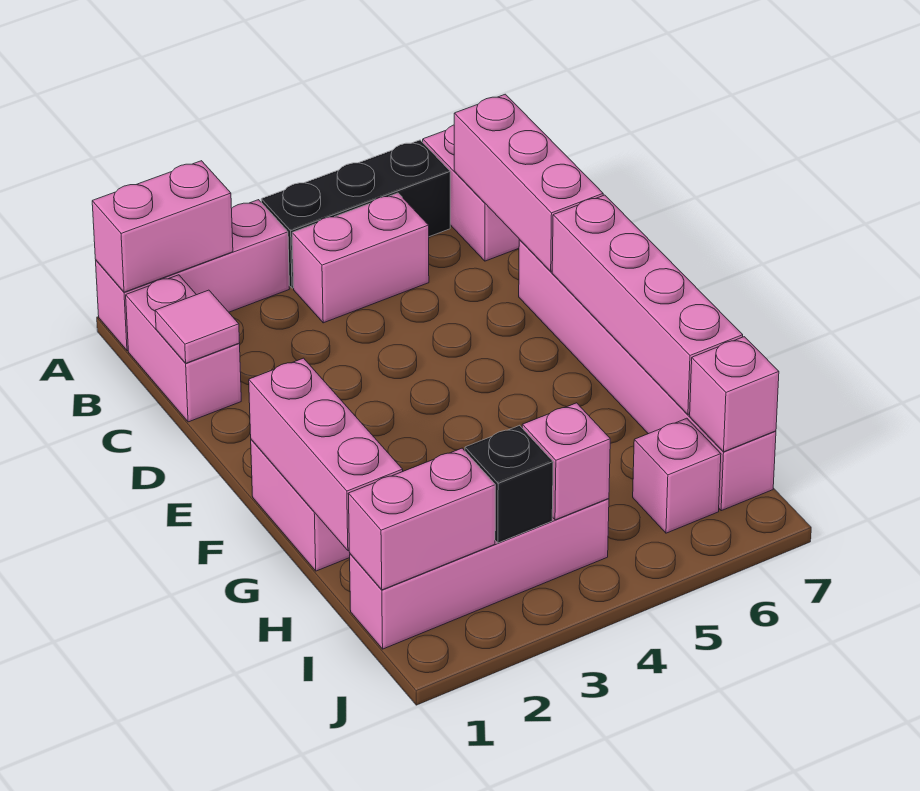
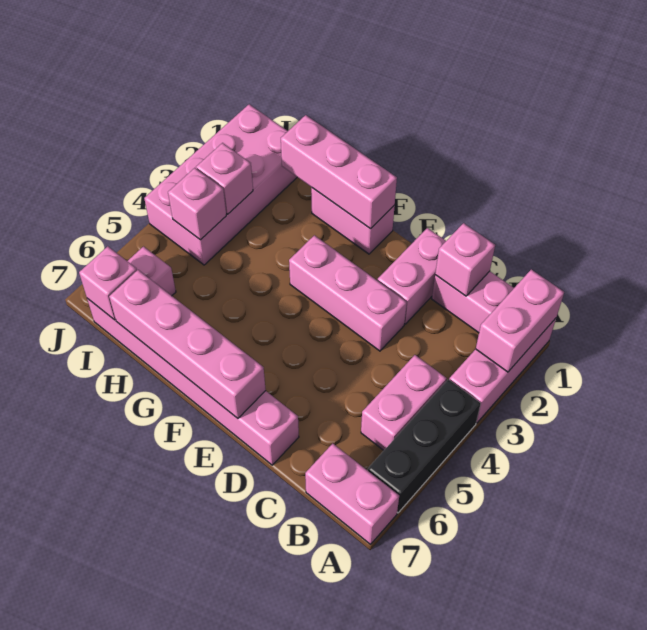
pink brick B7:D7 level 2 -> pink brick D3:F3 level 1
pink tile C1 level 2 -> pink brick C1 level 2
pink brick I1:I4 level 1 -> pink brick I1:J4 level 1
pink brick I1:I2 level 2 -> pink brick D1:D2 level 1
black brick I3 level 2 -> pink brick I3 level 2

